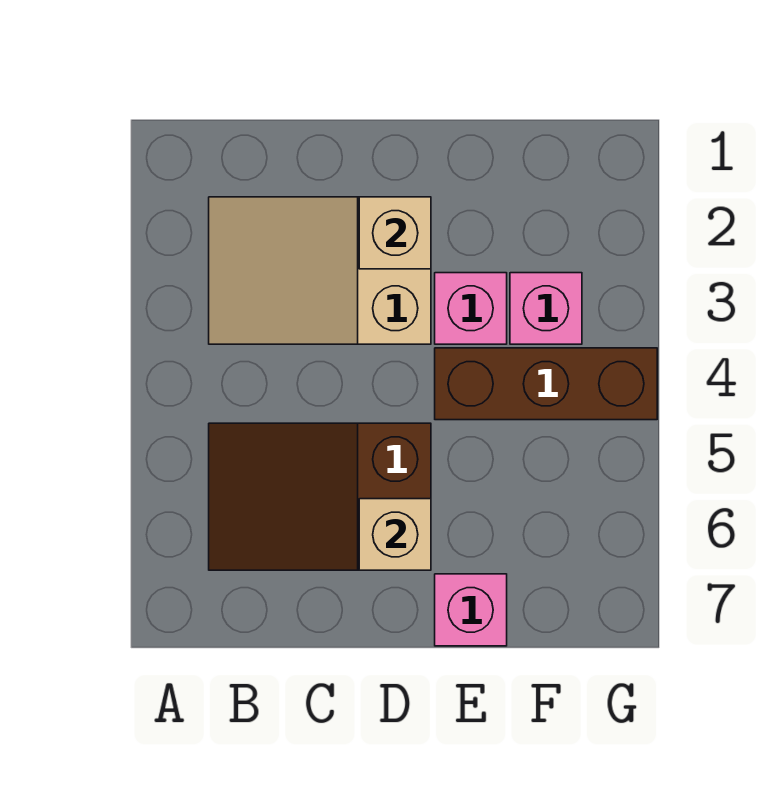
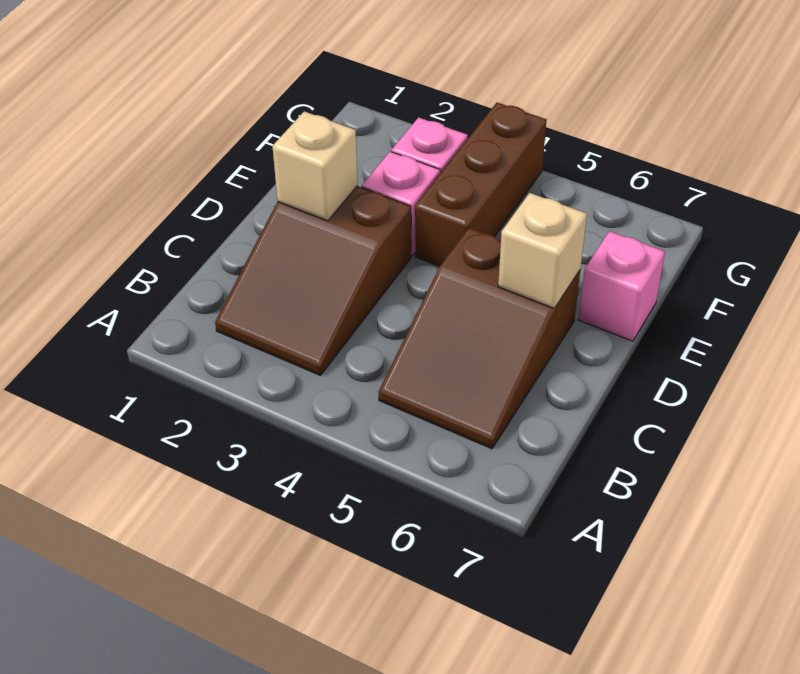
tan slope B2:D3 level 1 top D -> brown slope B2:D3 level 1 top D

